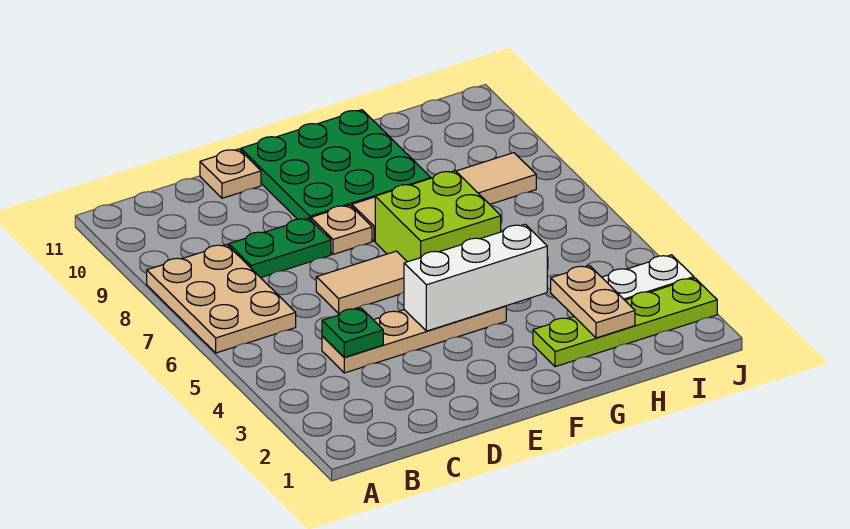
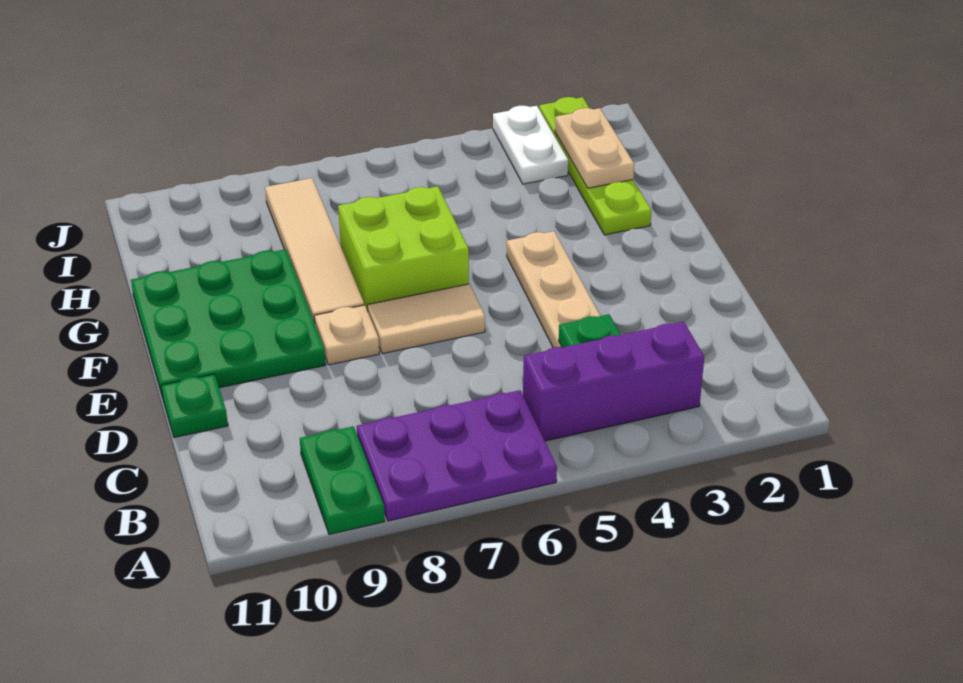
tan plate A6:B8 level 1 -> purple plate A6:B8 level 1
none -> purple brick B3:B5 level 1
green plate C8:D8 level 1 -> green plate A9:B9 level 1
tan tile D6:E6 level 1 -> tan tile E6:E7 level 1
tan plate D11 level 1 -> green plate D11 level 1
white brick E4:G4 level 2 -> none
tan plate H2:H3 level 2 -> tan plate H2:I2 level 2

